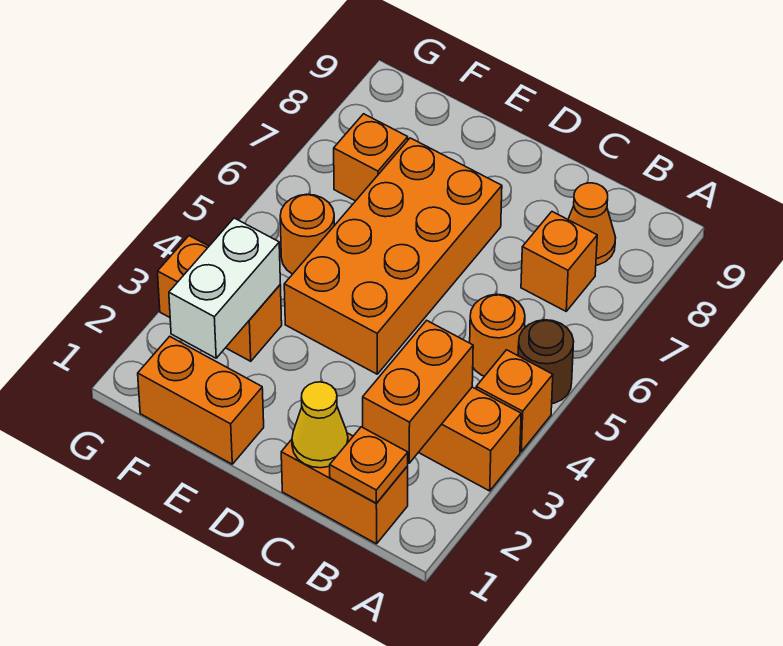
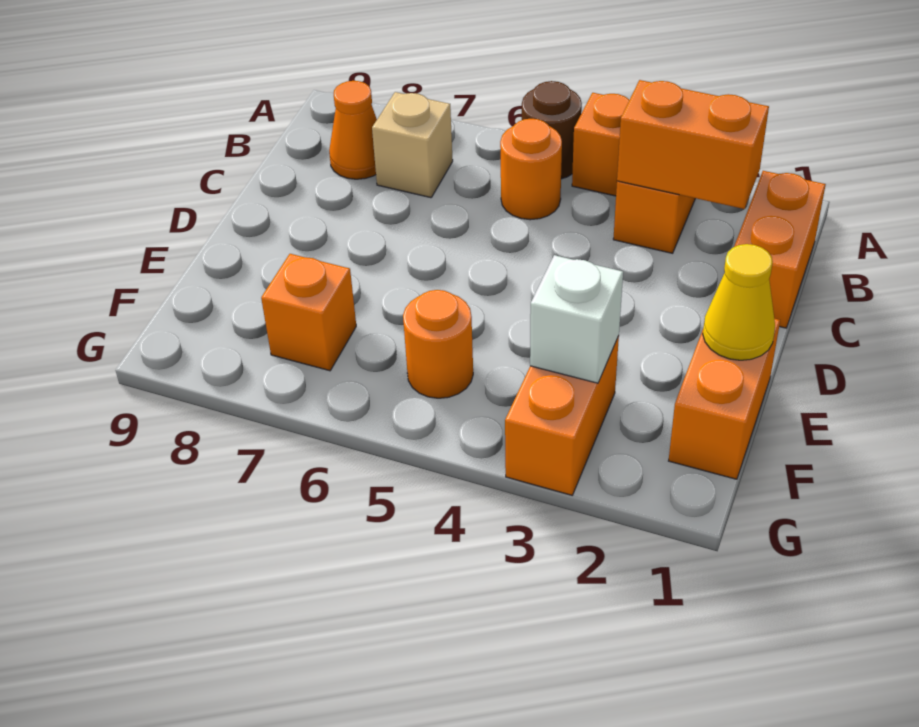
orange plate B1 level 2 -> none
orange brick B7 level 1 -> tan brick B7 level 1
yellow cone C1 level 2 -> yellow cone E1 level 2
orange brick D4:E7 level 1 -> none
white brick F2:F3 level 2 -> white brick F3 level 2

